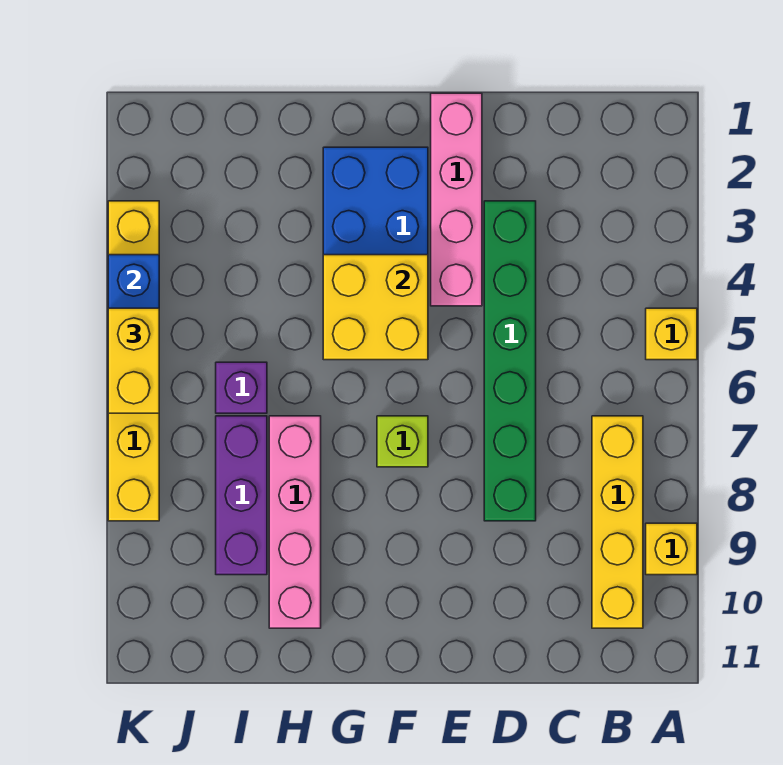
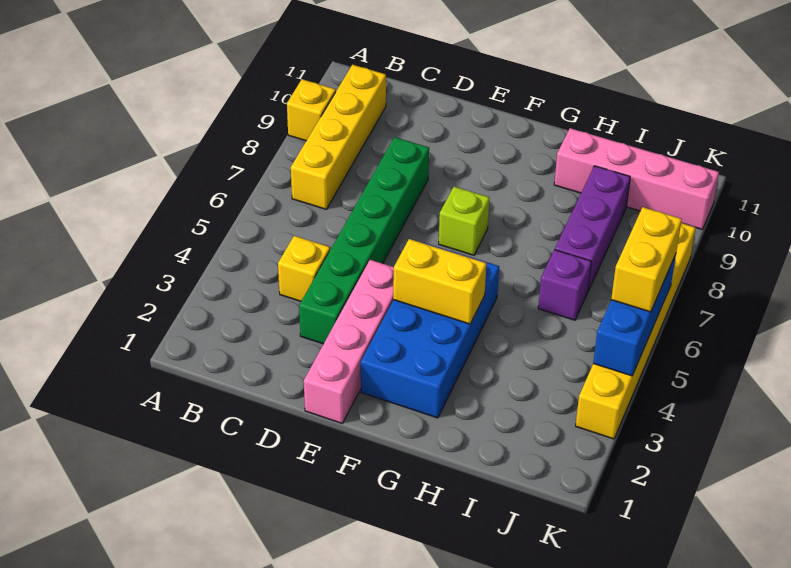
yellow brick A5 level 1 -> yellow brick C4 level 1
yellow brick F4:G5 level 2 -> yellow brick F4:G4 level 2
pink brick H7:H10 level 1 -> pink brick H10:K10 level 1

